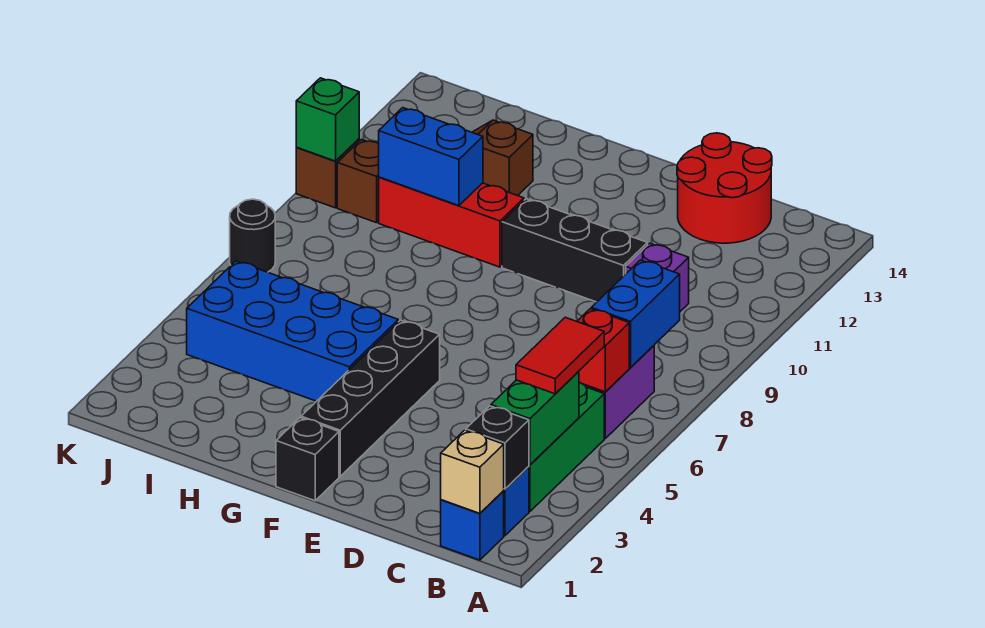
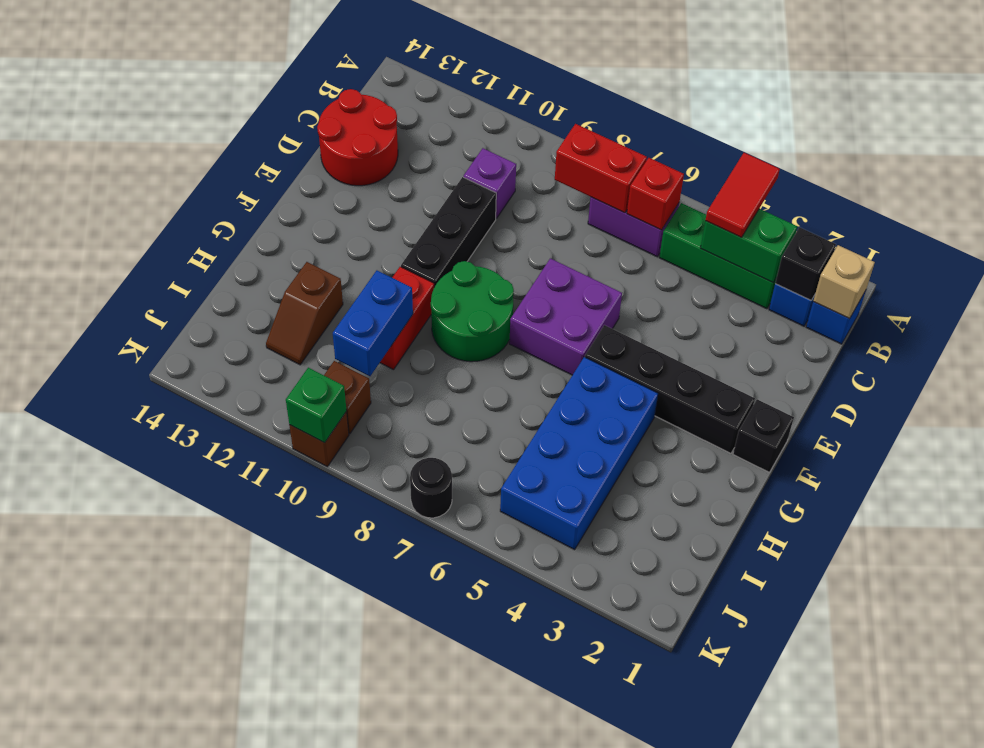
red tile B4:B5 level 3 -> red tile A4:B4 level 3
blue brick B7:B8 level 2 -> red brick B7:B8 level 2
none -> purple brick E6:F7 level 1
none -> green round brick F8:G9 level 1
red brick G10:I10 level 1 -> red brick G10:H10 level 1

